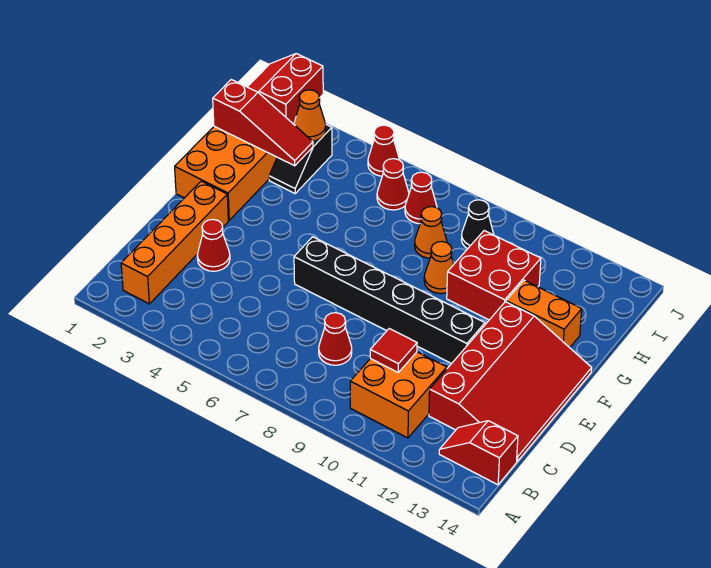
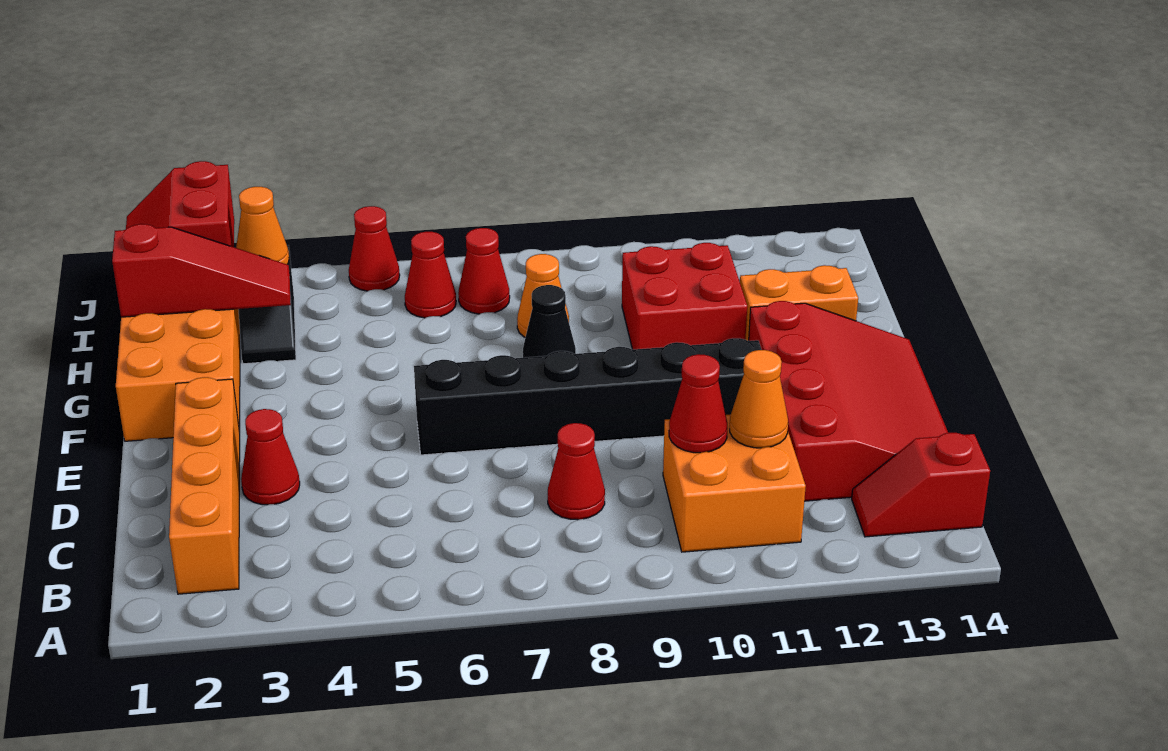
red tile C10 level 2 -> red cone C10 level 2
orange cone G9 level 1 -> orange cone C11 level 2
black cone I9 level 1 -> black cone G8 level 1

